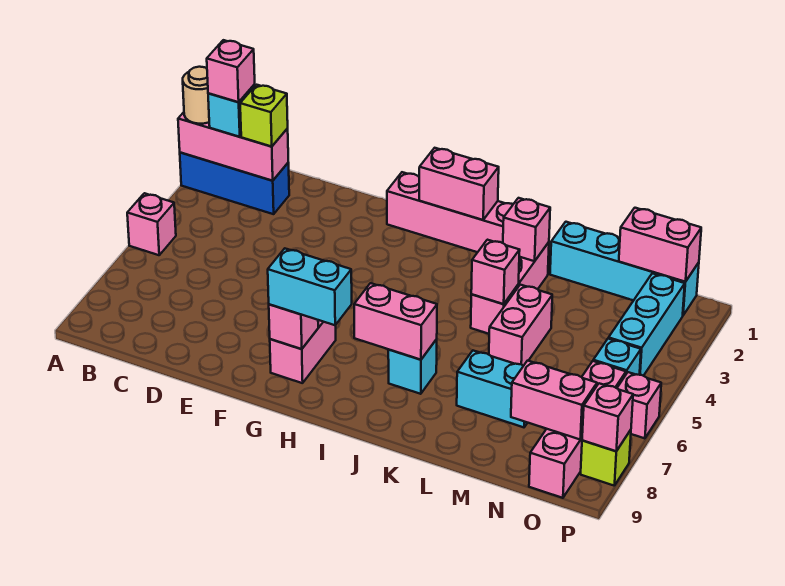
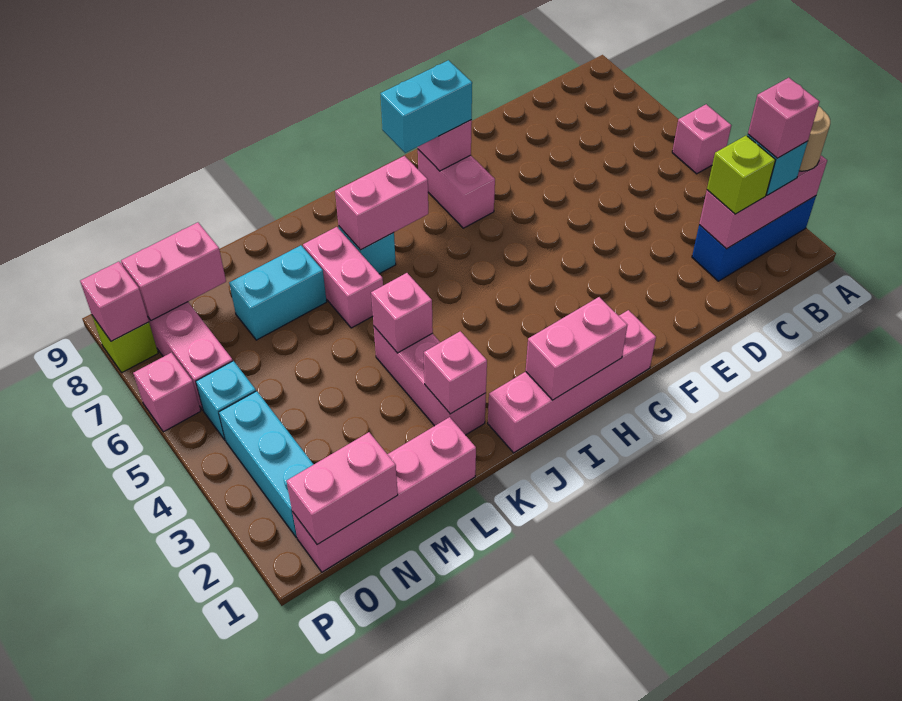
cyan brick L1:O1 level 1 -> pink brick L1:O1 level 1
pink brick L4:L5 level 1 -> pink brick K6:K7 level 1

